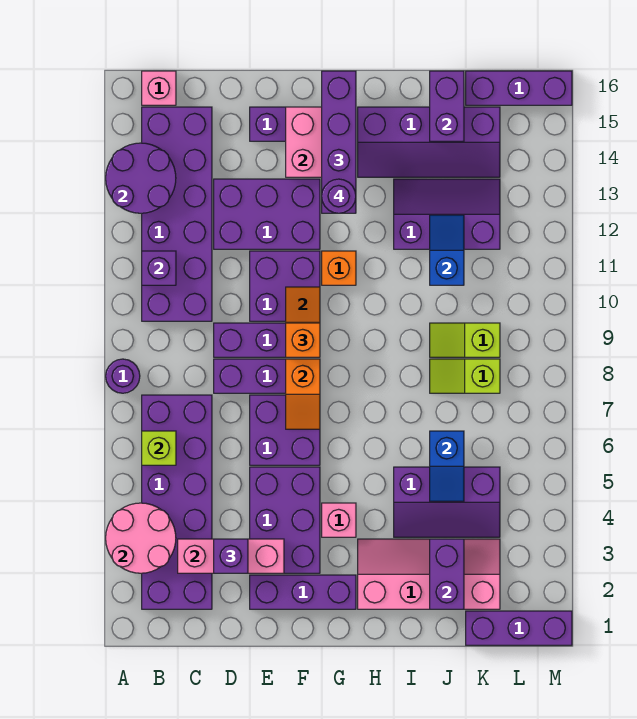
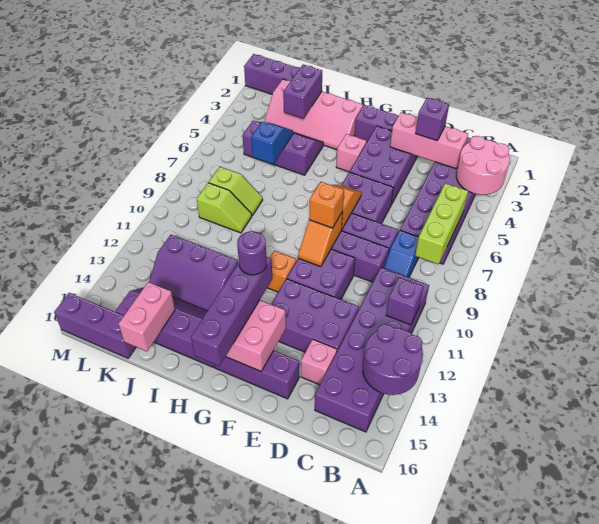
purple round brick A8 level 1 -> none
lime brick B6 level 2 -> lime brick B6:B8 level 2
pink brick B16 level 1 -> pink brick D14 level 1
blue slope J11:J12 level 2 top 11 -> blue slope C8:C9 level 1 top 8
purple brick J15:J16 level 2 -> pink brick J15:J16 level 2

